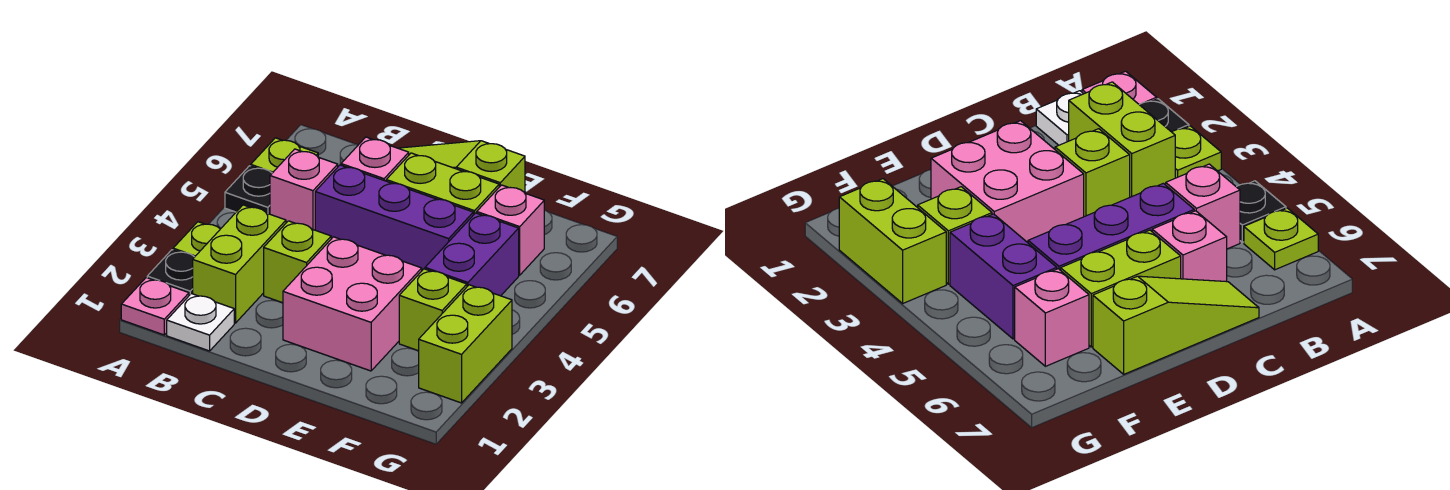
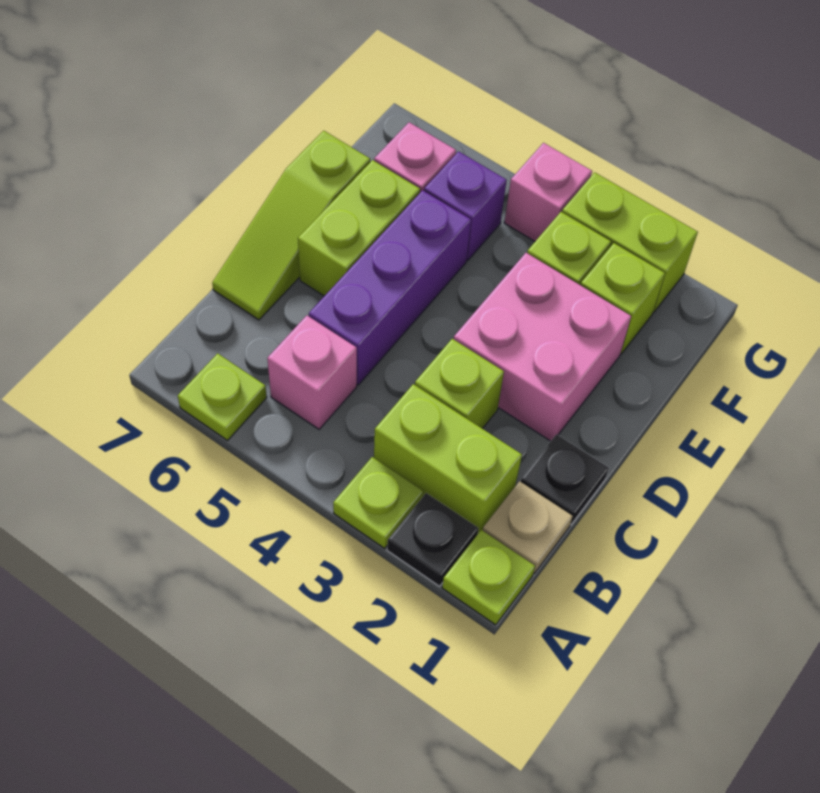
pink plate A1 level 1 -> lime plate A1 level 1
black plate A5 level 1 -> black plate C1 level 1
white plate B1 level 1 -> tan plate B1 level 1
pink brick C6 level 1 -> pink brick G4 level 1
none -> lime brick F2 level 1
purple brick F4:F5 level 1 -> purple brick F5 level 1

